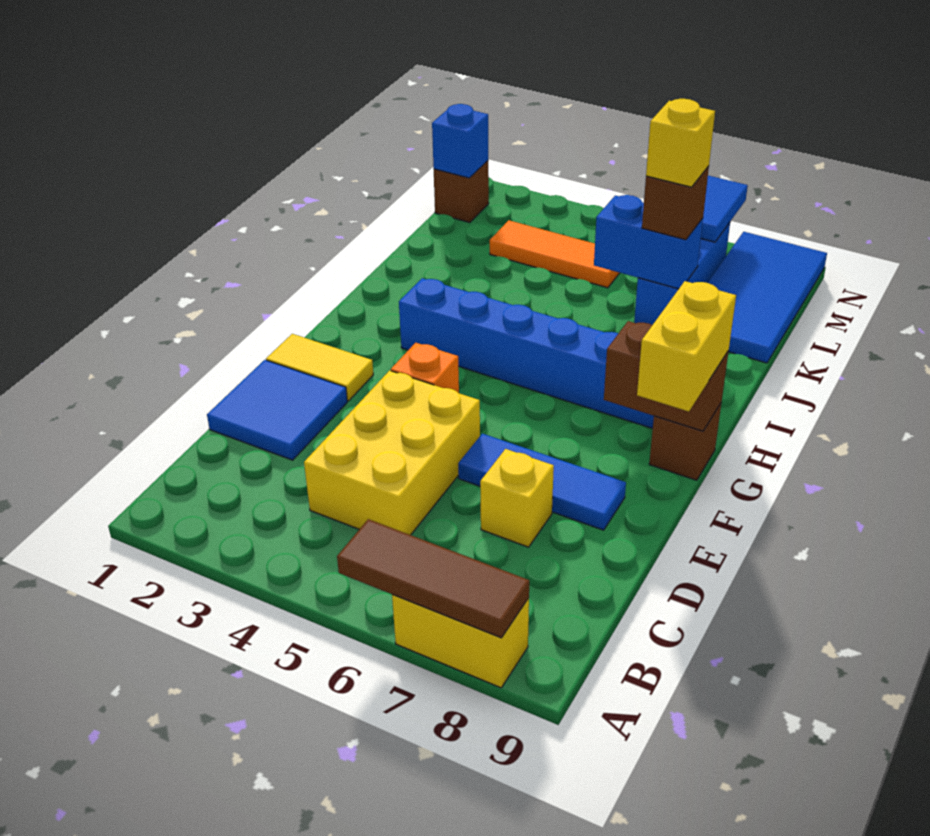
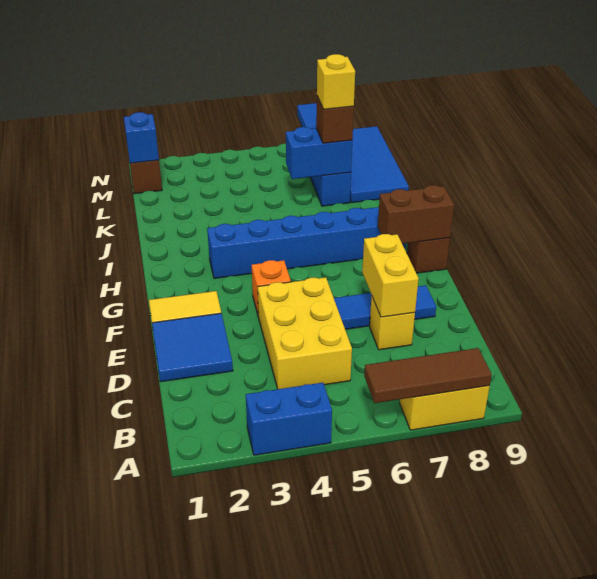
none -> blue brick A3:A4 level 1
yellow brick F9:G9 level 3 -> yellow brick D7:E7 level 2
orange tile L3:L5 level 1 -> none

